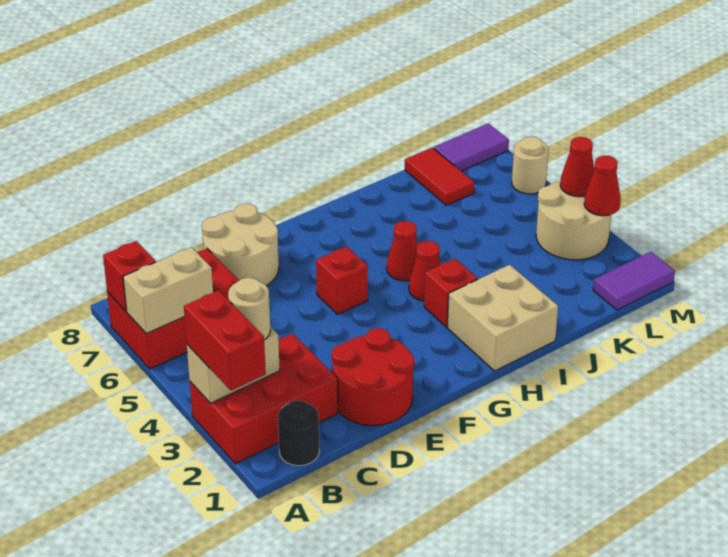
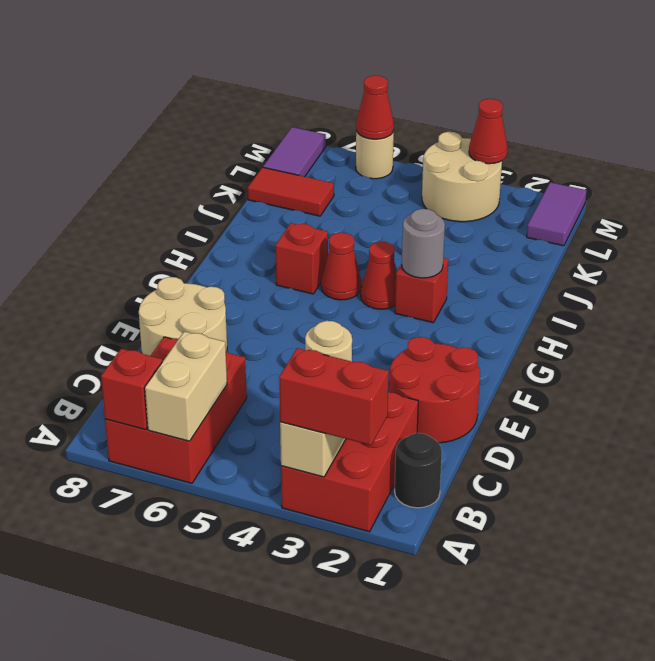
red brick F5 level 1 -> red brick H6 level 1
tan brick H1:I2 level 1 -> none
none -> grey round brick H3 level 2
red cone M4 level 2 -> red cone M6 level 2

